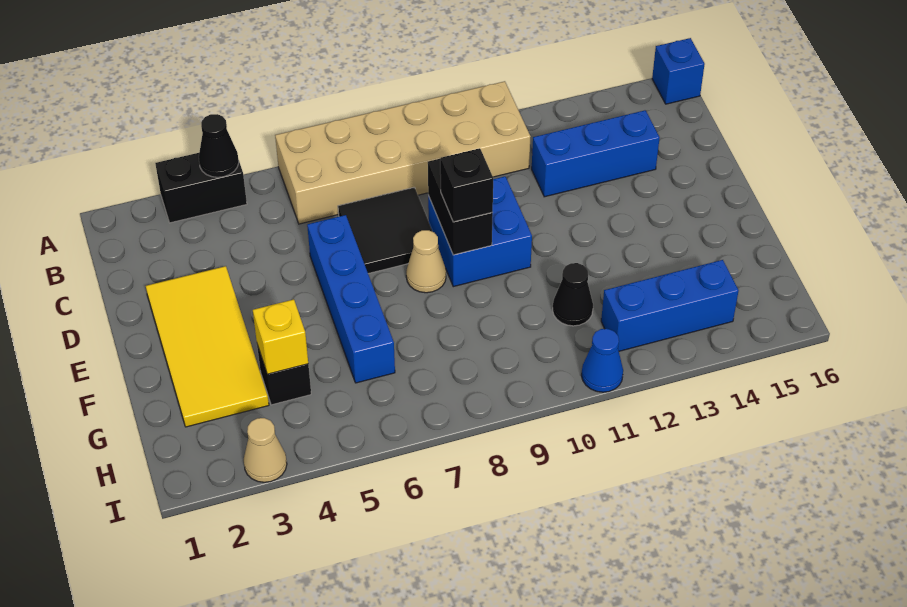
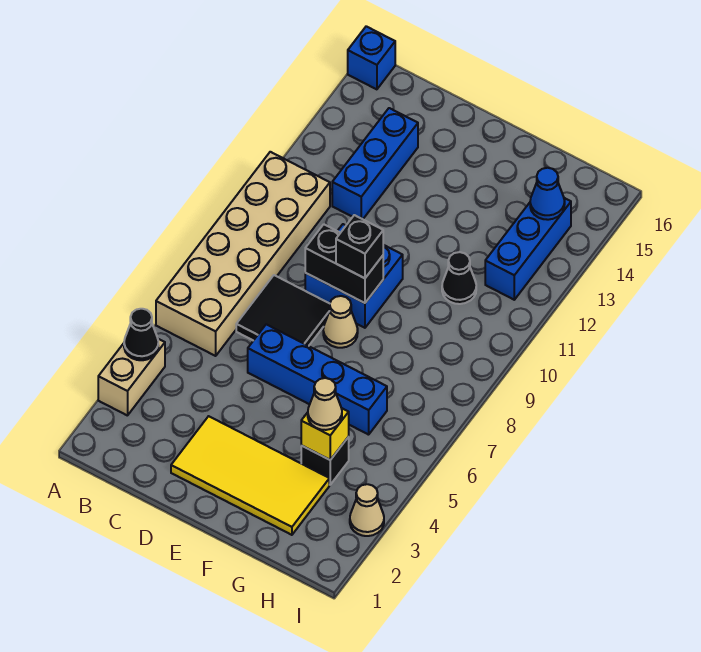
black brick A3:A4 level 1 -> tan brick A3:A4 level 1
none -> tan cone G4 level 3
blue cone I11 level 1 -> blue cone H14 level 2

